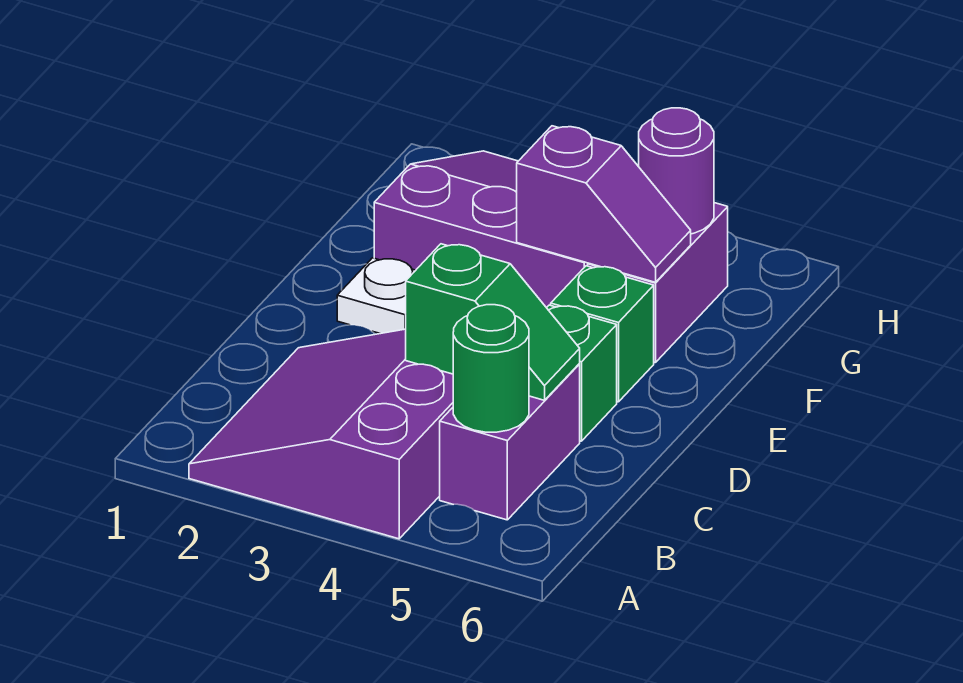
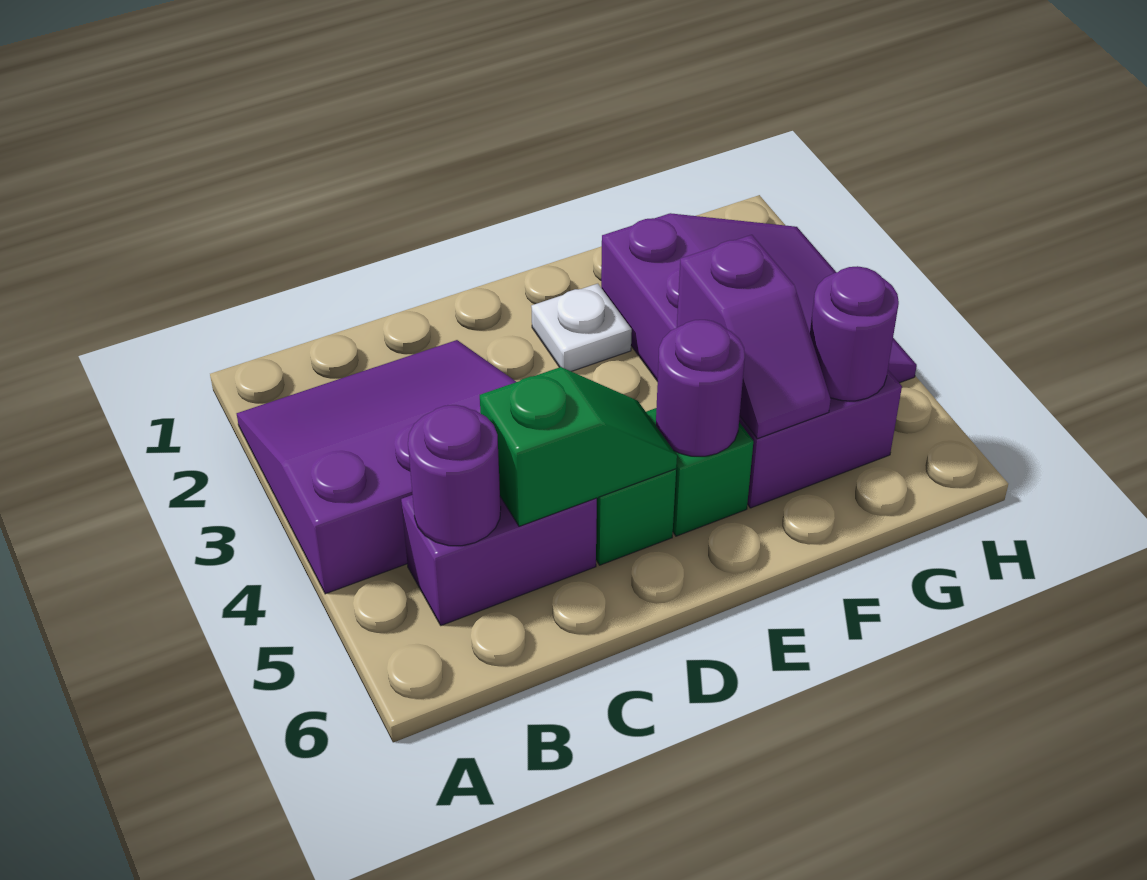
green round brick B5 level 2 -> purple round brick B5 level 2
green slope C4:C5 level 2 top 4 -> green slope C5:D5 level 2 top C
none -> purple round brick E5 level 2

